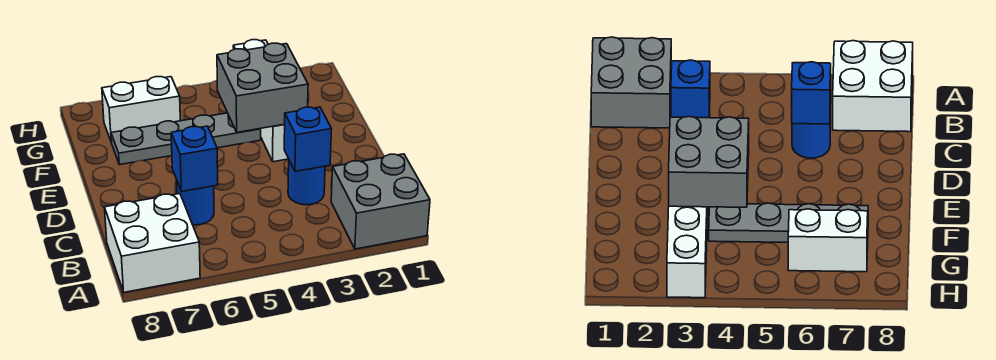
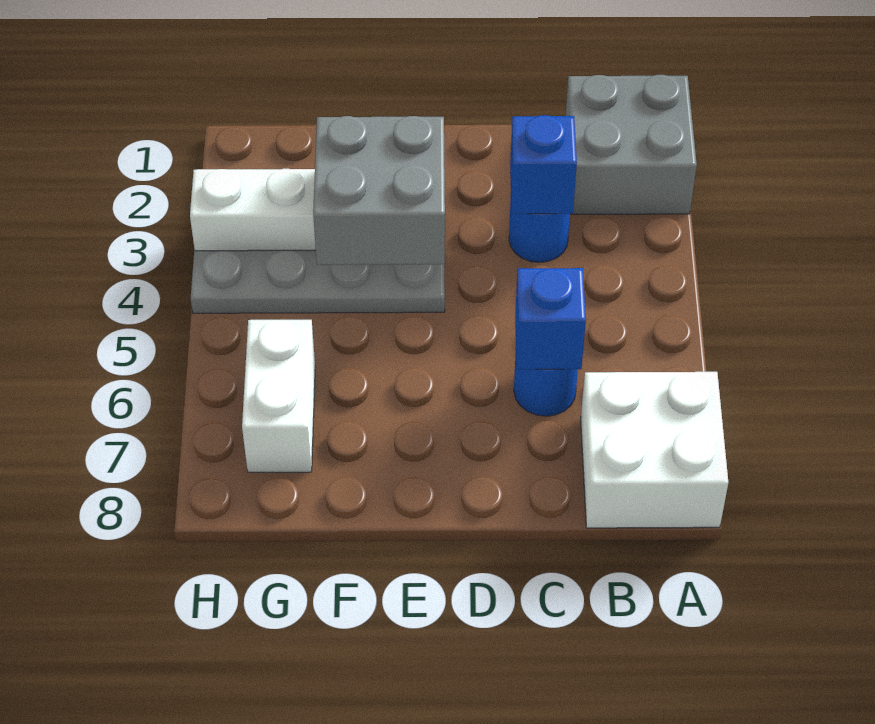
grey plate F4:F7 level 1 -> grey plate E4:H4 level 1

